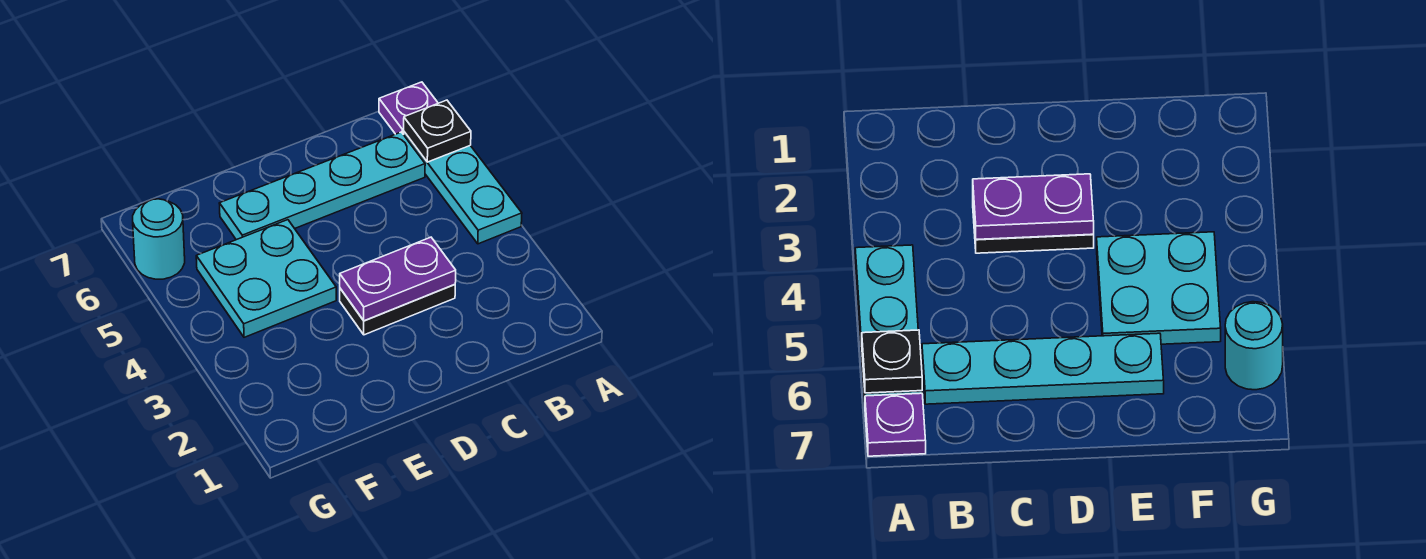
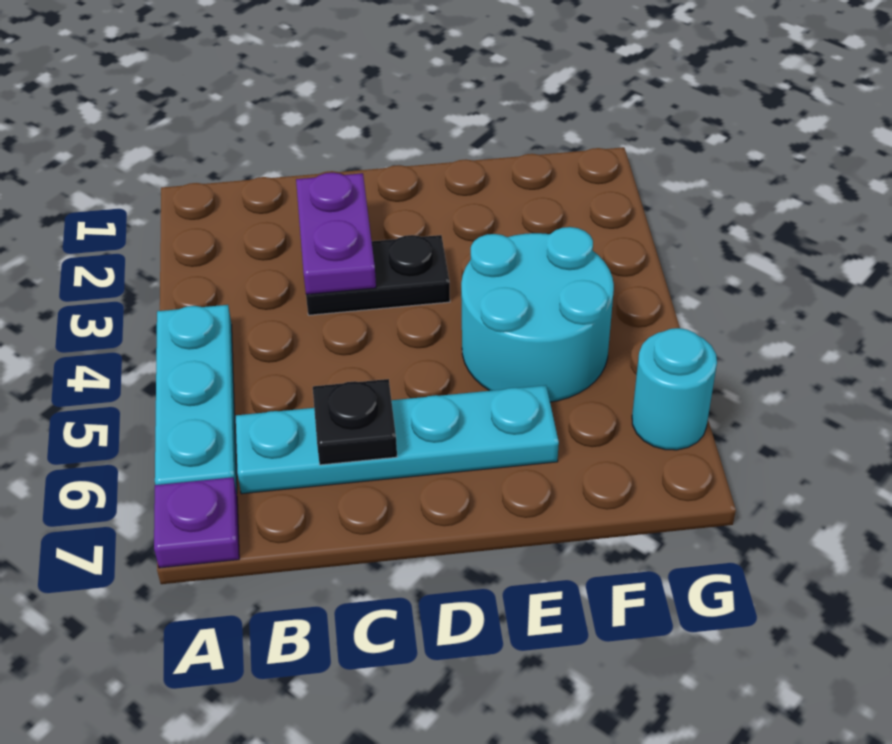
black plate A6 level 2 -> black plate C6 level 2
purple plate C3:D3 level 2 -> purple plate C2:C3 level 2
cyan plate E4:F5 level 1 -> cyan round brick E4:F5 level 1

